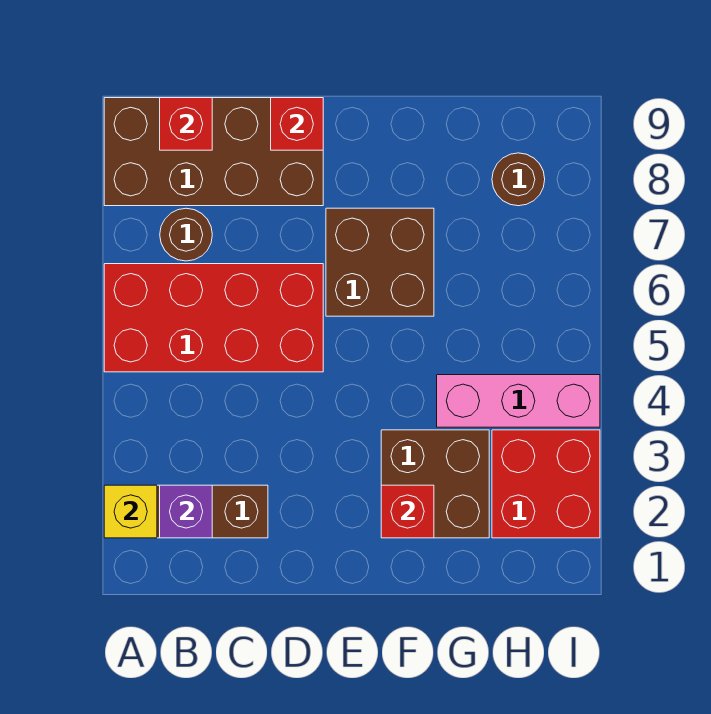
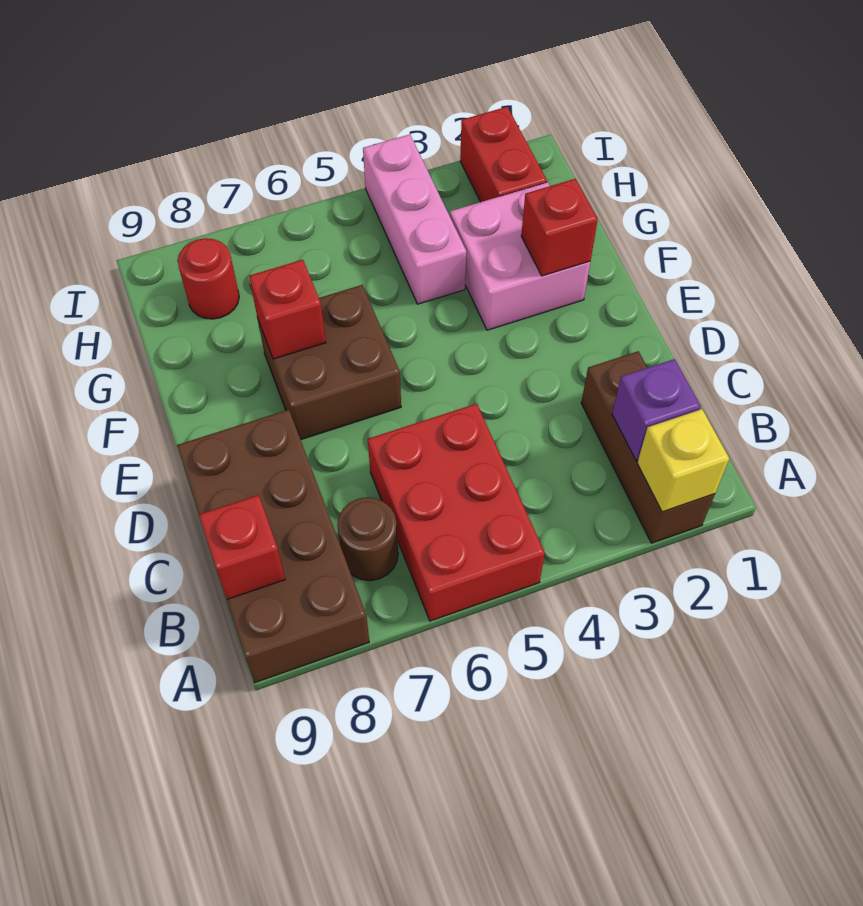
red brick A5:D6 level 1 -> red brick A5:C6 level 1
red brick D9 level 2 -> red brick F7 level 2
brown brick F2:G3 level 1 -> pink brick F2:G3 level 1
red brick H2:I3 level 1 -> red brick H2:I2 level 1
brown round brick H8 level 1 -> red round brick H8 level 1

